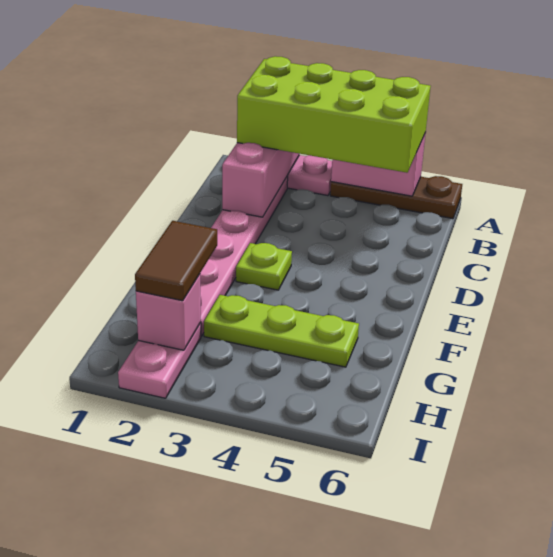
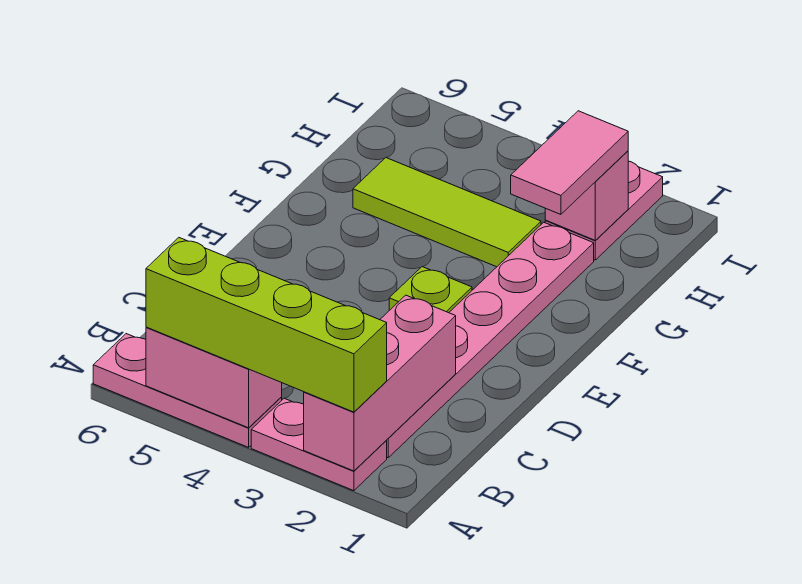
lime brick A2:B5 level 3 -> lime brick A2:A5 level 3
brown plate A4:A6 level 1 -> pink plate A4:A6 level 1
brown tile G2:H2 level 3 -> pink tile G2:H2 level 3
lime plate G3:G5 level 1 -> lime tile G3:G5 level 1

